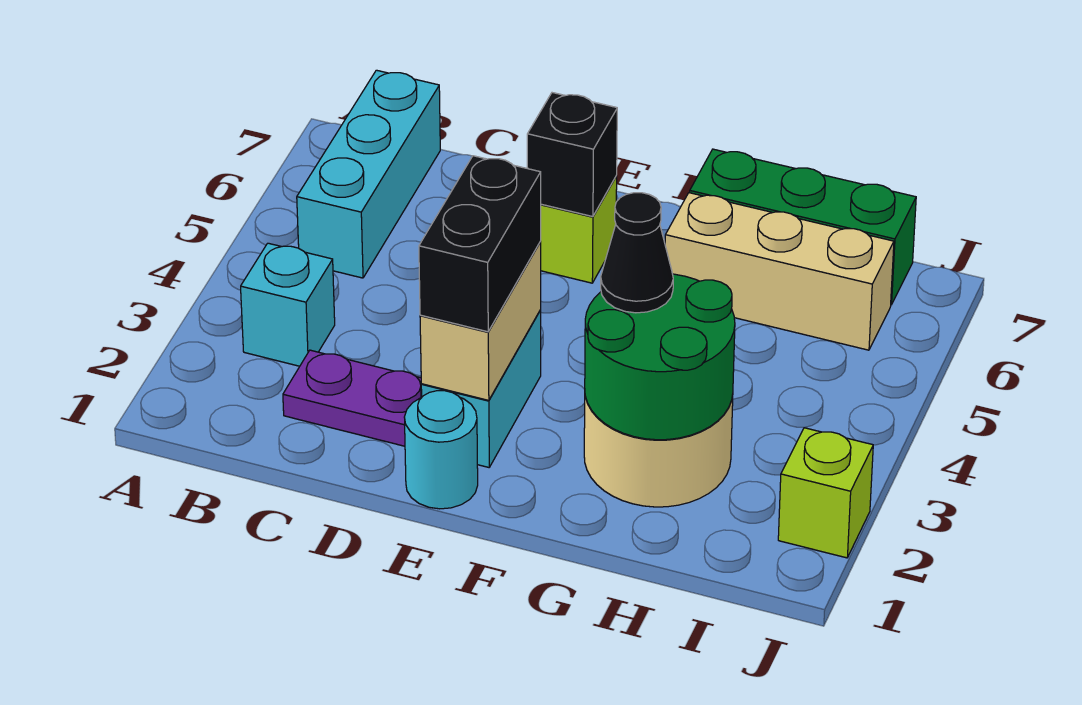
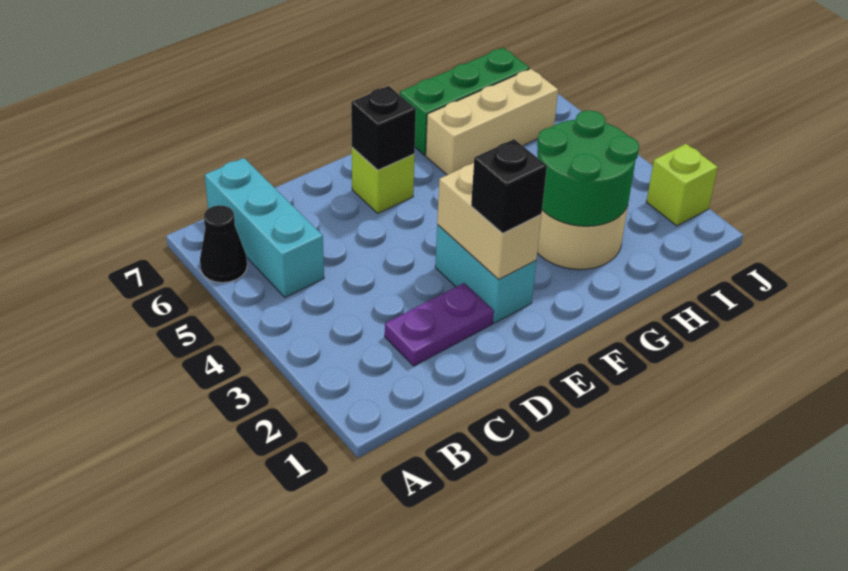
cyan brick B3 level 1 -> none
cyan round brick E1 level 1 -> none
black brick E2:E3 level 3 -> black brick E2 level 3
black cone G3 level 3 -> black cone A6 level 1

